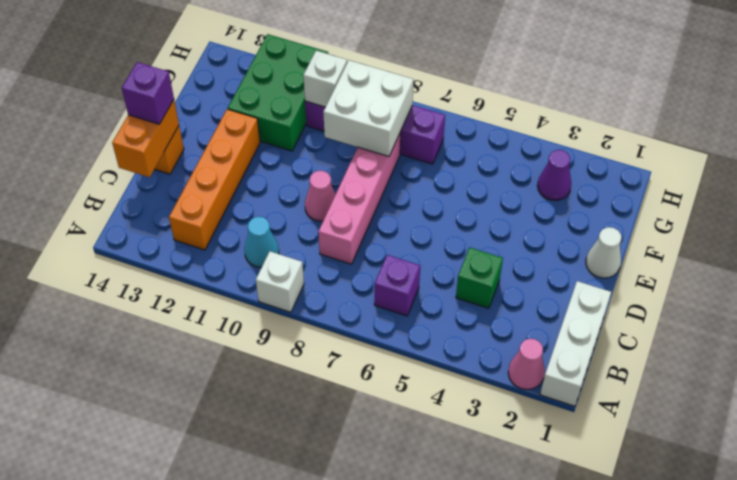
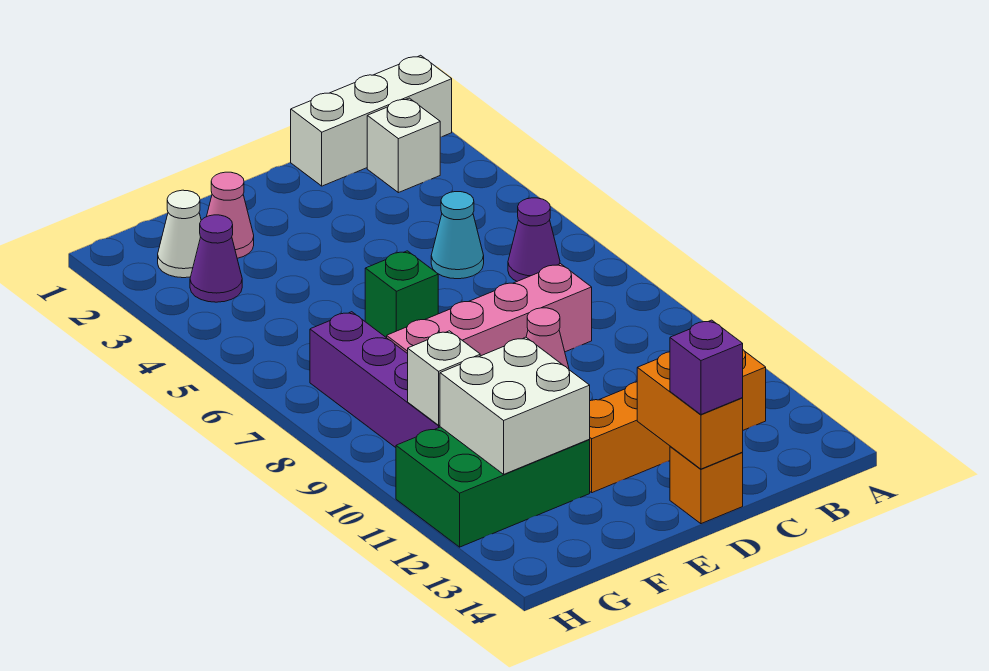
pink cone A2 level 1 -> pink cone F2 level 1
white brick A9 level 1 -> white brick B2 level 1
purple brick B6 level 1 -> purple cone B6 level 1
cyan cone B10 level 1 -> cyan cone C5 level 1
green brick C4 level 1 -> green brick E6 level 1
orange brick C14:D14 level 2 -> orange brick D13:D14 level 2
white cone E1 level 1 -> white cone G2 level 1
white brick F8:G9 level 2 -> white brick F11:G12 level 2

